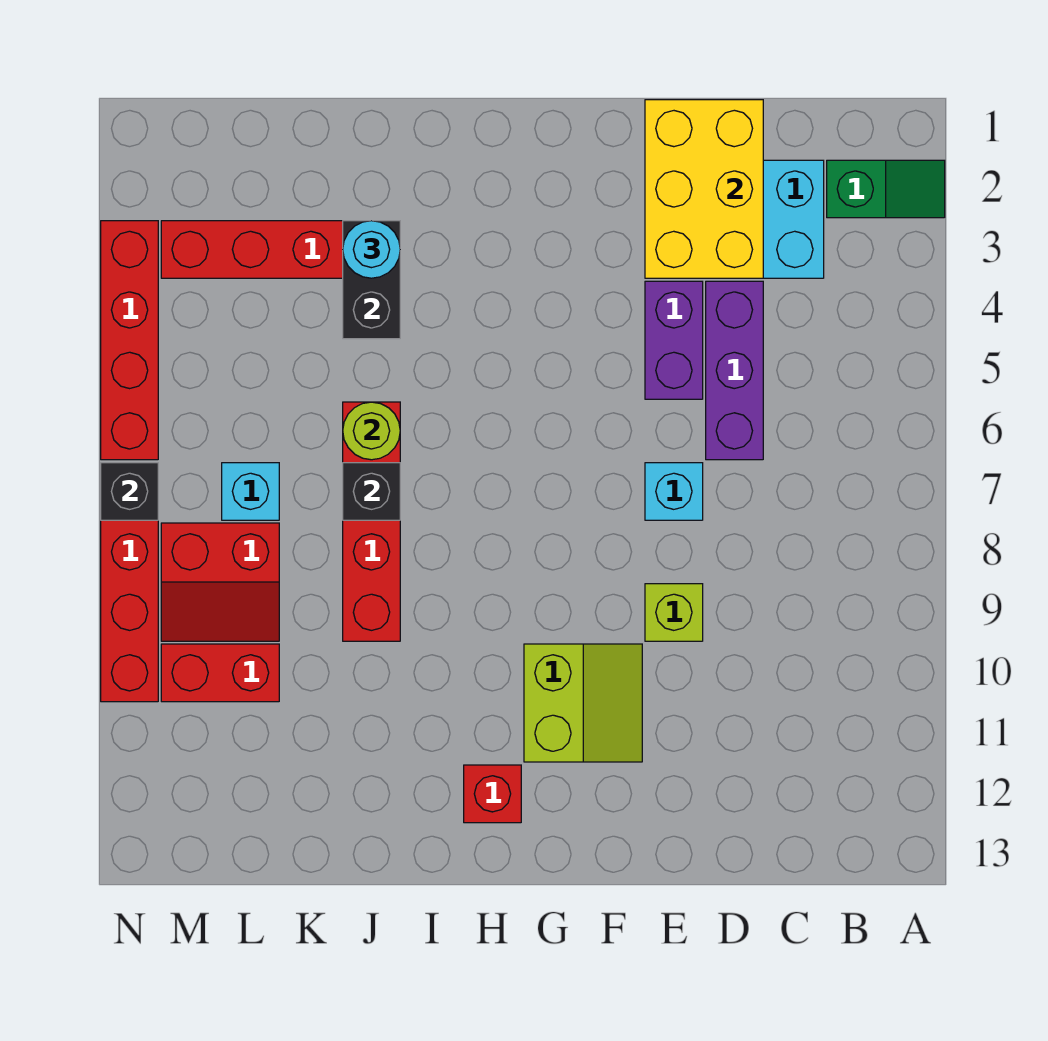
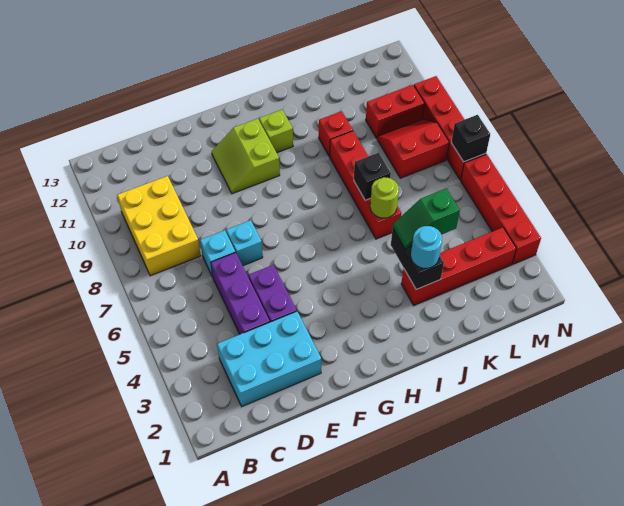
green slope A2:B2 level 1 top B -> green slope J4:K4 level 3 top K
yellow brick D1:E3 level 2 -> yellow brick B8:C10 level 1
lime brick E9 level 1 -> lime brick H11 level 1
red brick H12 level 1 -> red brick J10 level 1
cyan brick L7 level 1 -> cyan brick D7 level 1

